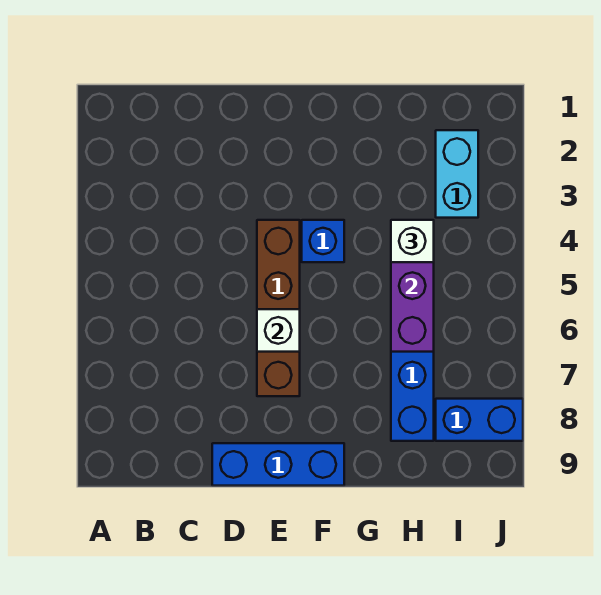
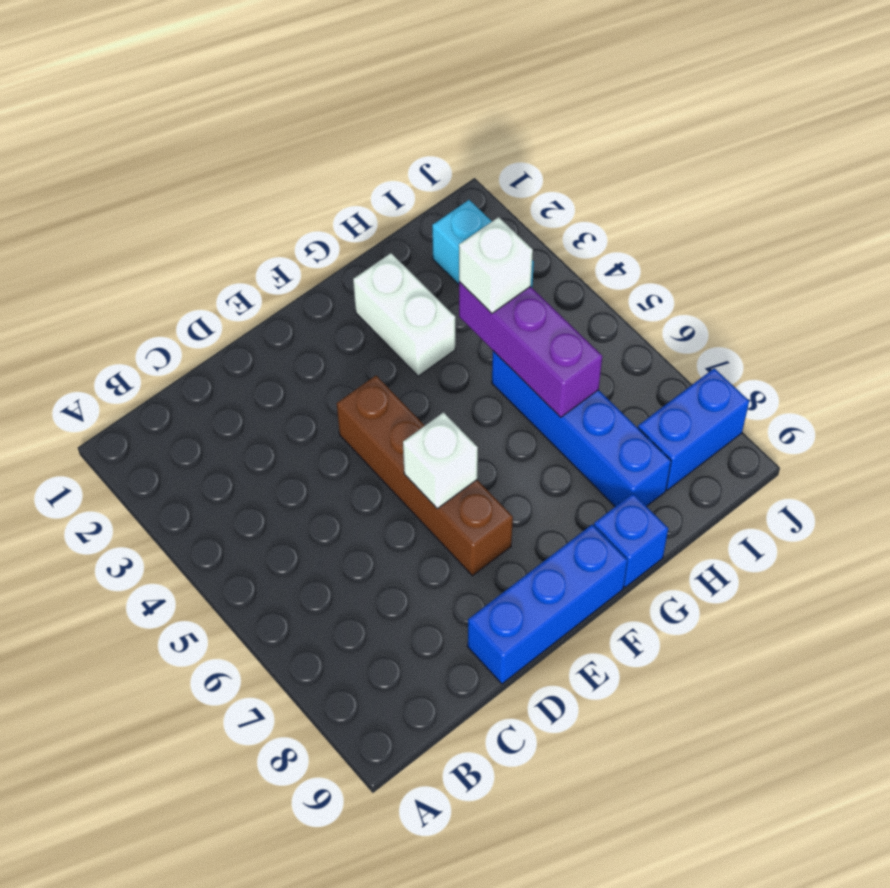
blue brick F4 level 1 -> blue brick G9 level 1
none -> white brick G2:G3 level 1

